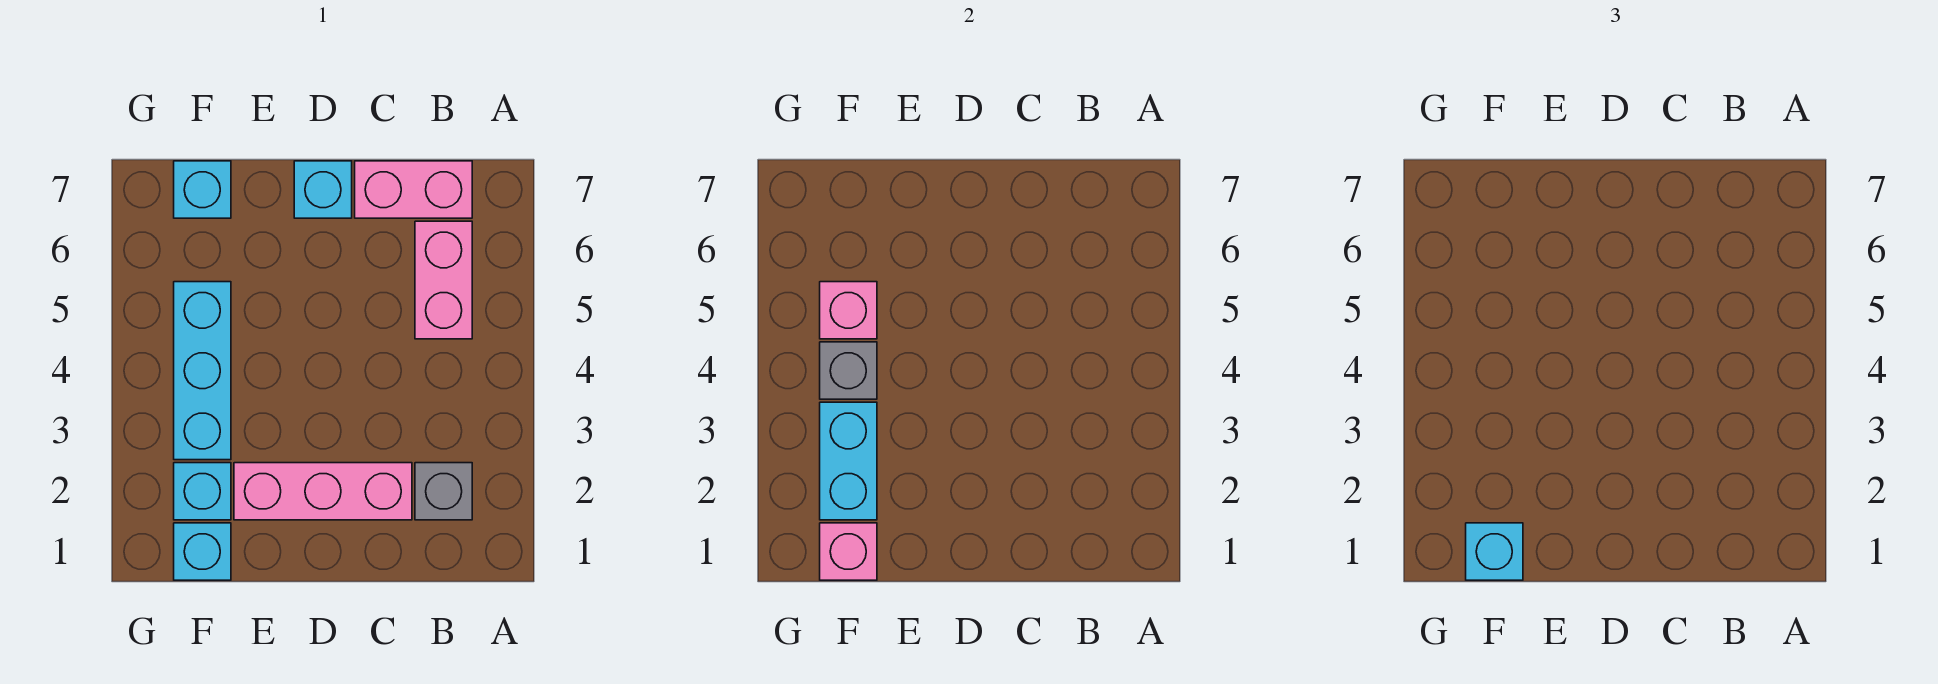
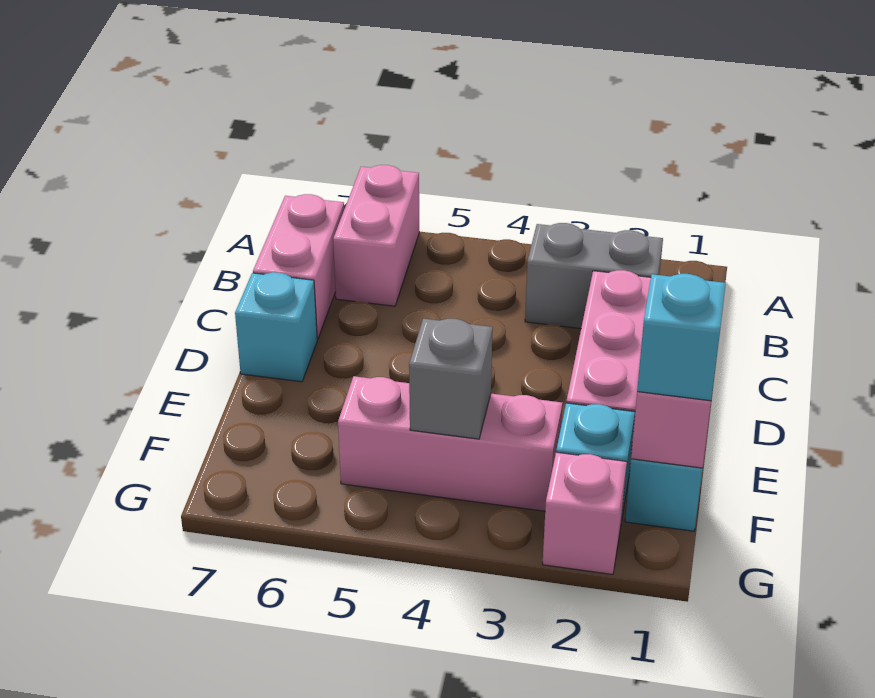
grey brick B2 level 1 -> grey brick B2:B3 level 1
pink brick B5:B6 level 1 -> pink brick A6:B6 level 1
cyan brick F2:F3 level 2 -> none
cyan brick F3:F5 level 1 -> pink brick F3:F5 level 1
pink brick F5 level 2 -> pink brick G2 level 1
cyan brick F7 level 1 -> none

